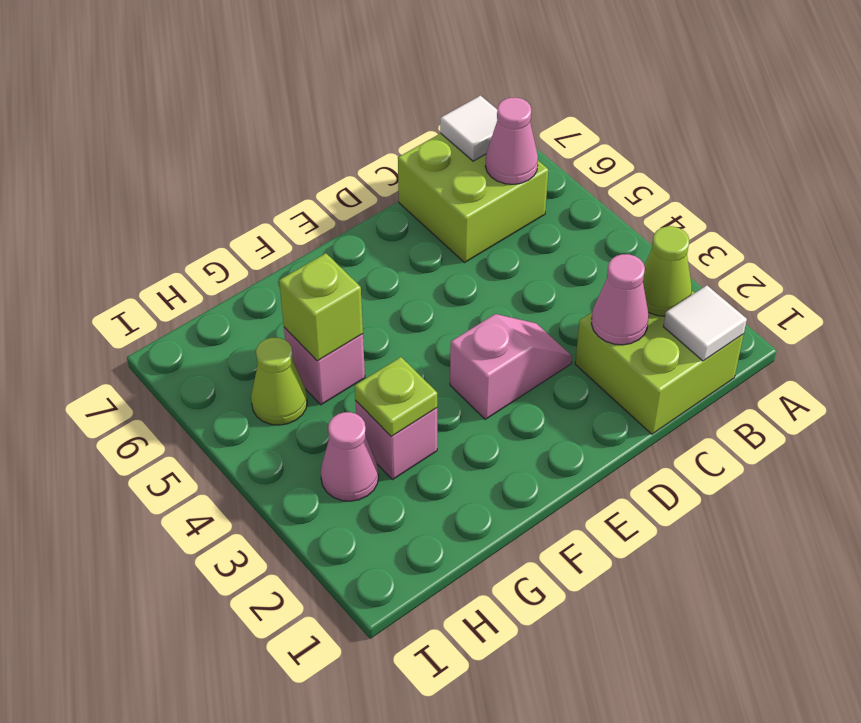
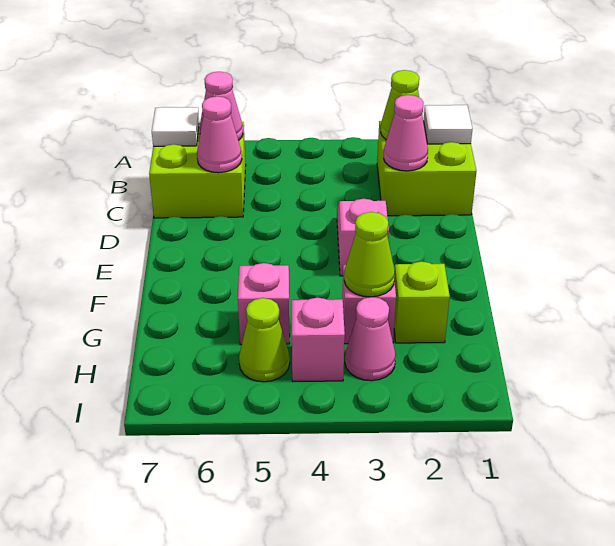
none -> pink cone C6 level 2
lime plate G3 level 2 -> lime cone G3 level 2
lime brick G5 level 2 -> lime brick G2 level 1
none -> pink brick H4 level 1

